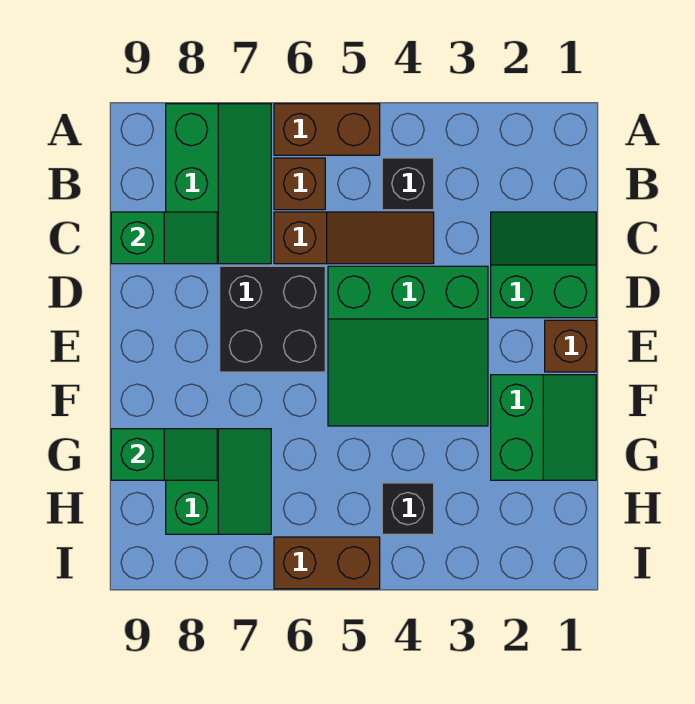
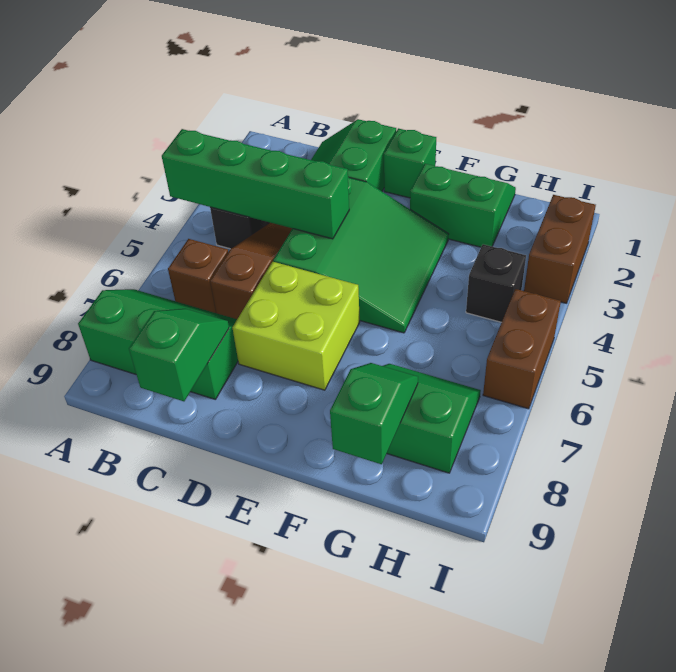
none -> green brick A4:D4 level 2
brown brick A5:A6 level 1 -> brown brick I2:I3 level 1
black brick D6:E7 level 1 -> lime brick D6:E7 level 1
brown brick E1 level 1 -> green brick E1 level 1

